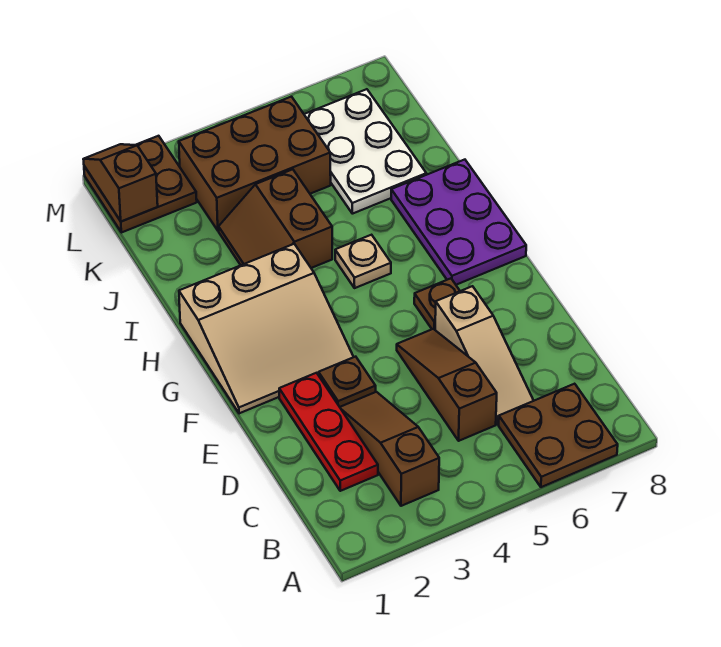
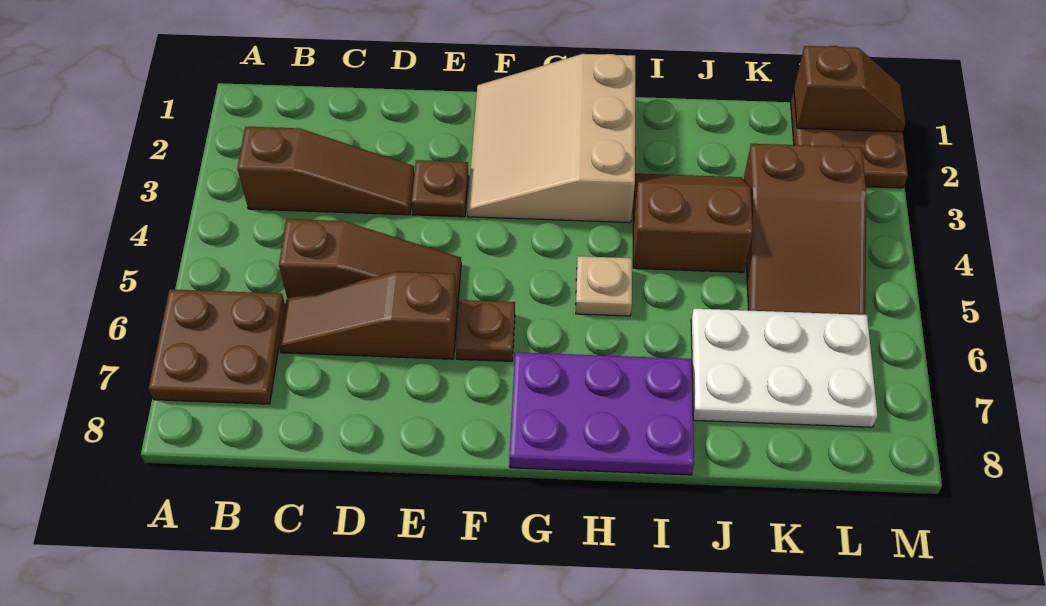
red plate C2:E2 level 1 -> none
tan slope C6:E6 level 1 top E -> brown slope C6:E6 level 1 top E
brown brick K3:L5 level 1 -> brown slope K3:L5 level 1 top 3

